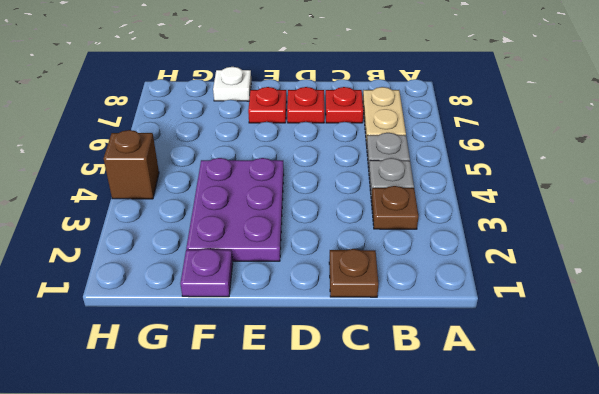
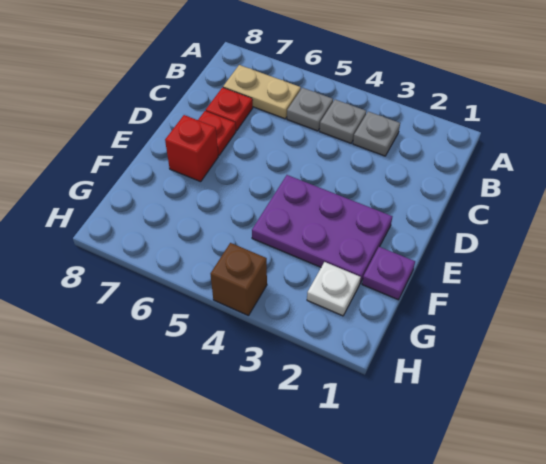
brown plate B3 level 1 -> grey plate B3 level 1
brown plate C1 level 1 -> none
red plate E7 level 1 -> red brick E7 level 1
white plate F8 level 1 -> white plate G2 level 1

